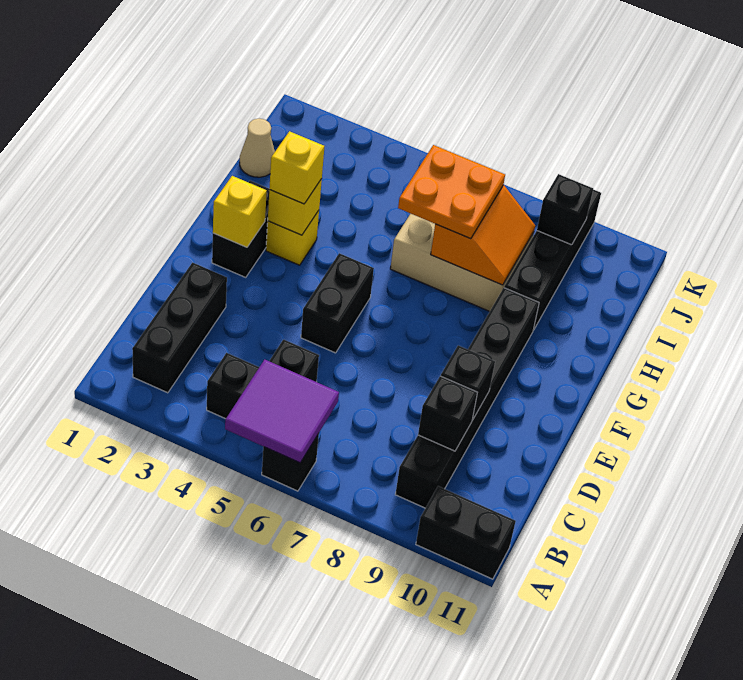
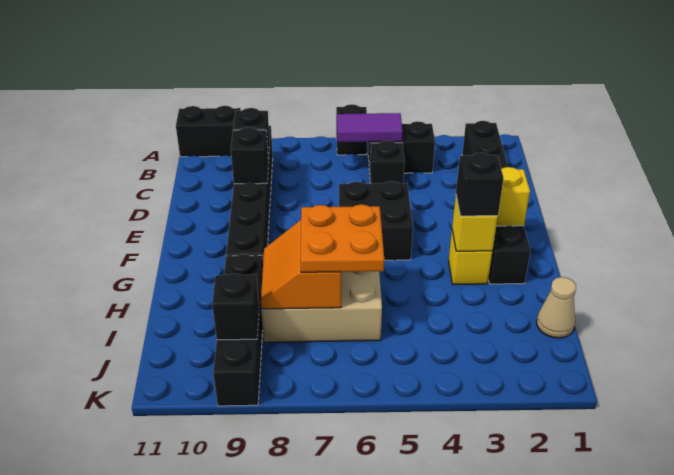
purple tile A5:B6 level 2 -> purple tile B5:B6 level 2
black brick E5:F5 level 1 -> black brick E5:F6 level 1
yellow brick G3 level 3 -> black brick G3 level 3

